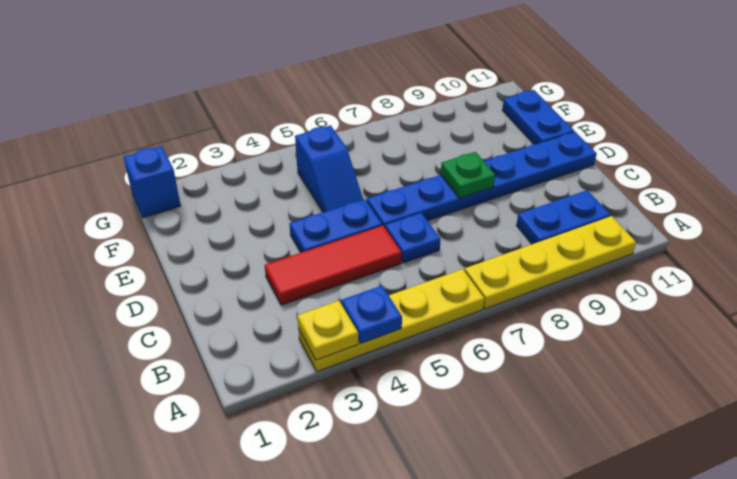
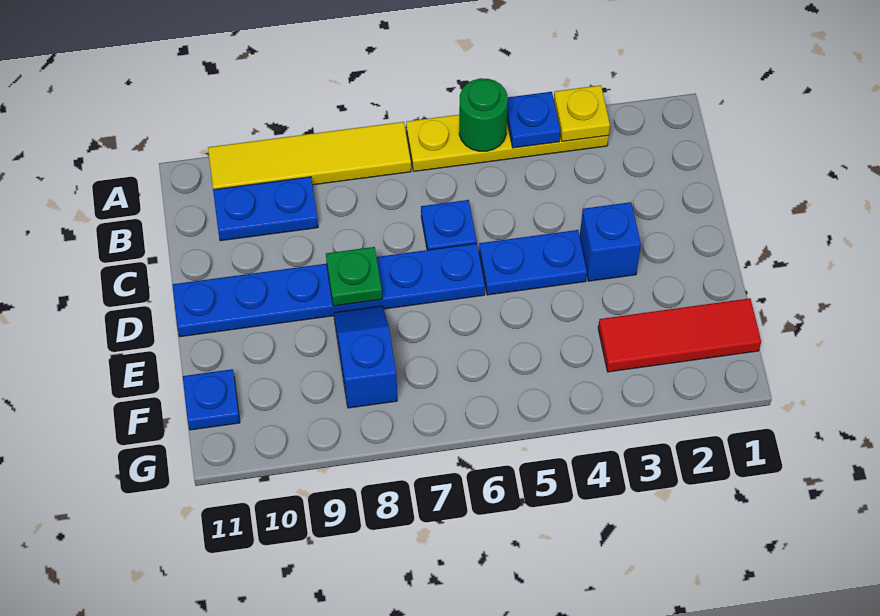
none -> green round brick A5 level 2
yellow plate A7:A10 level 1 -> yellow tile A7:A10 level 1
red tile C3:C5 level 1 -> red tile F1:F3 level 1
blue slope E5:F5 level 1 top F -> blue slope E8:F8 level 1 top F
blue plate E11:F11 level 1 -> blue plate F11 level 1
blue brick G1 level 1 -> blue brick D3 level 1

